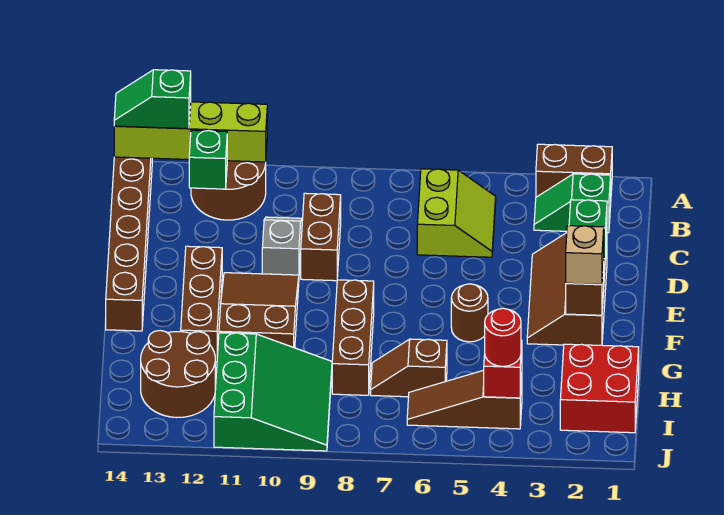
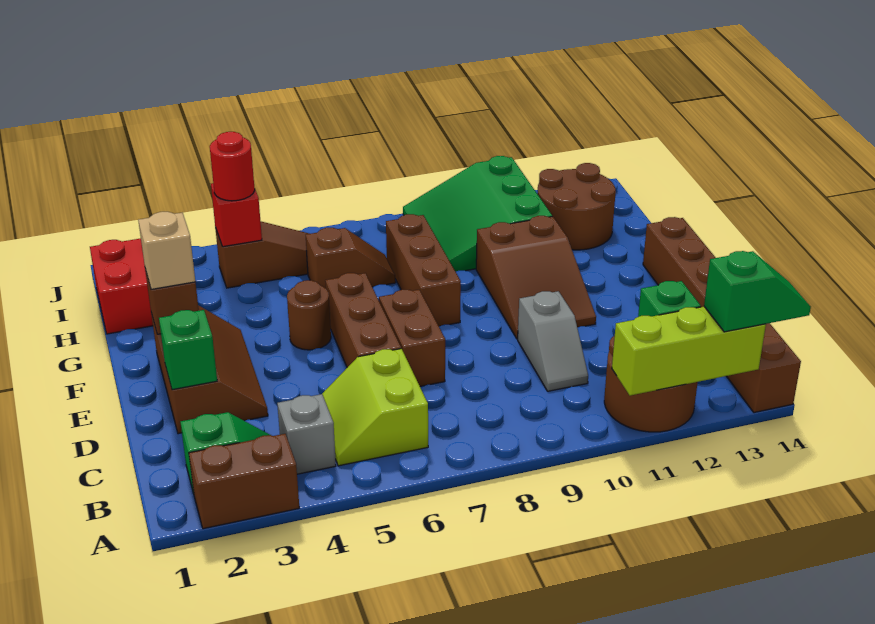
lime brick A11:A14 level 2 -> lime brick A11:A13 level 2
none -> grey brick B4 level 1
brown brick C9:D9 level 1 -> brown brick D7:E7 level 1
brown brick E12:G12 level 1 -> brown brick D6:F6 level 1

